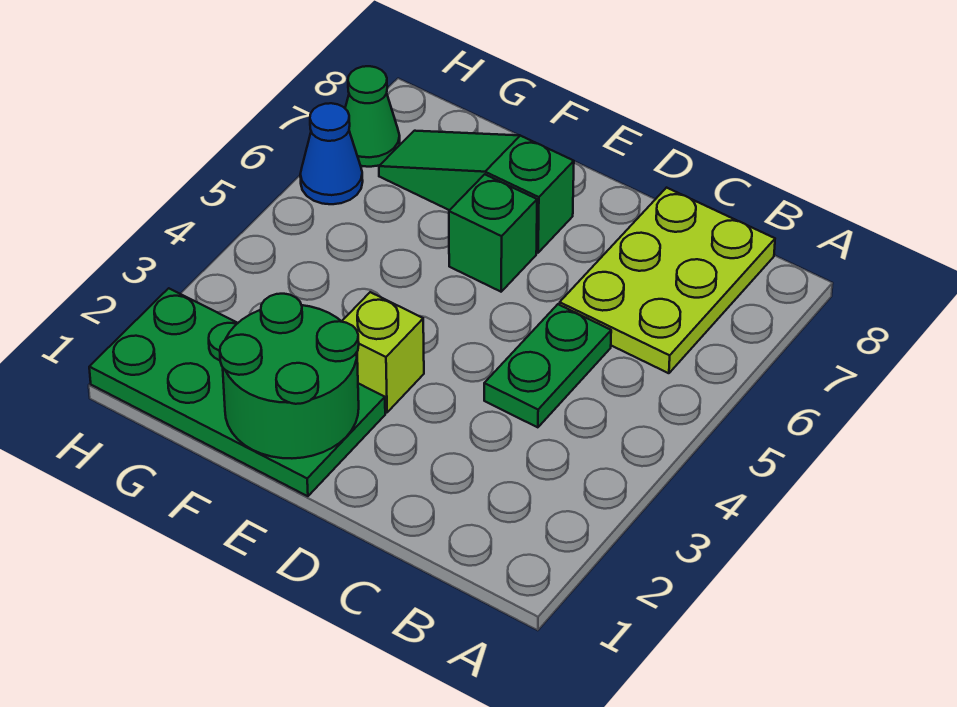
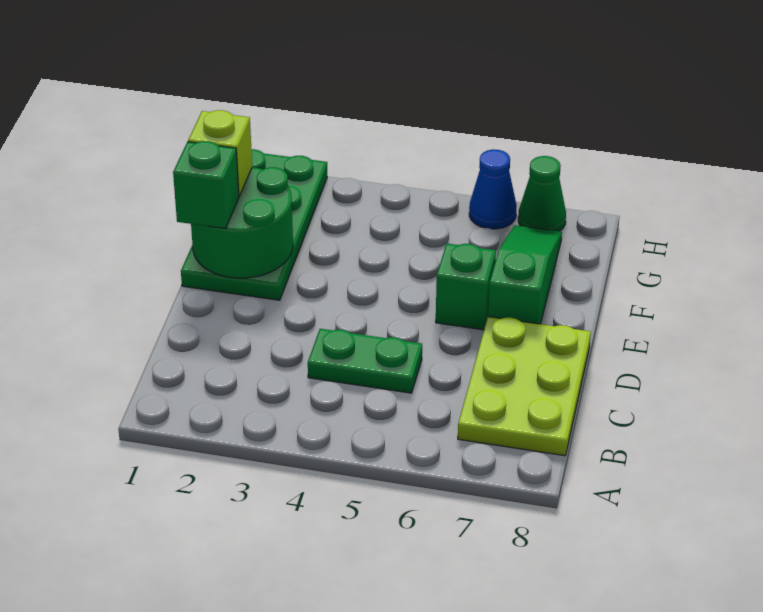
lime plate B6:C8 level 1 -> lime plate B7:D8 level 1
none -> green brick E1 level 3
lime brick E3 level 1 -> lime brick F1 level 3

